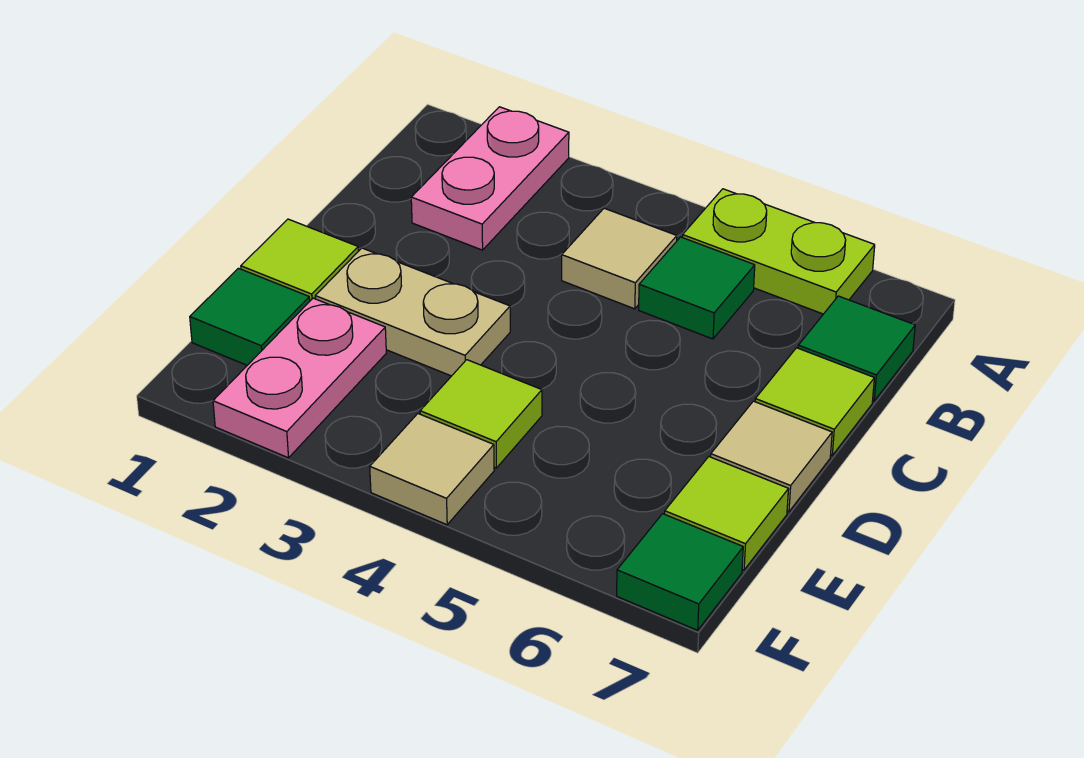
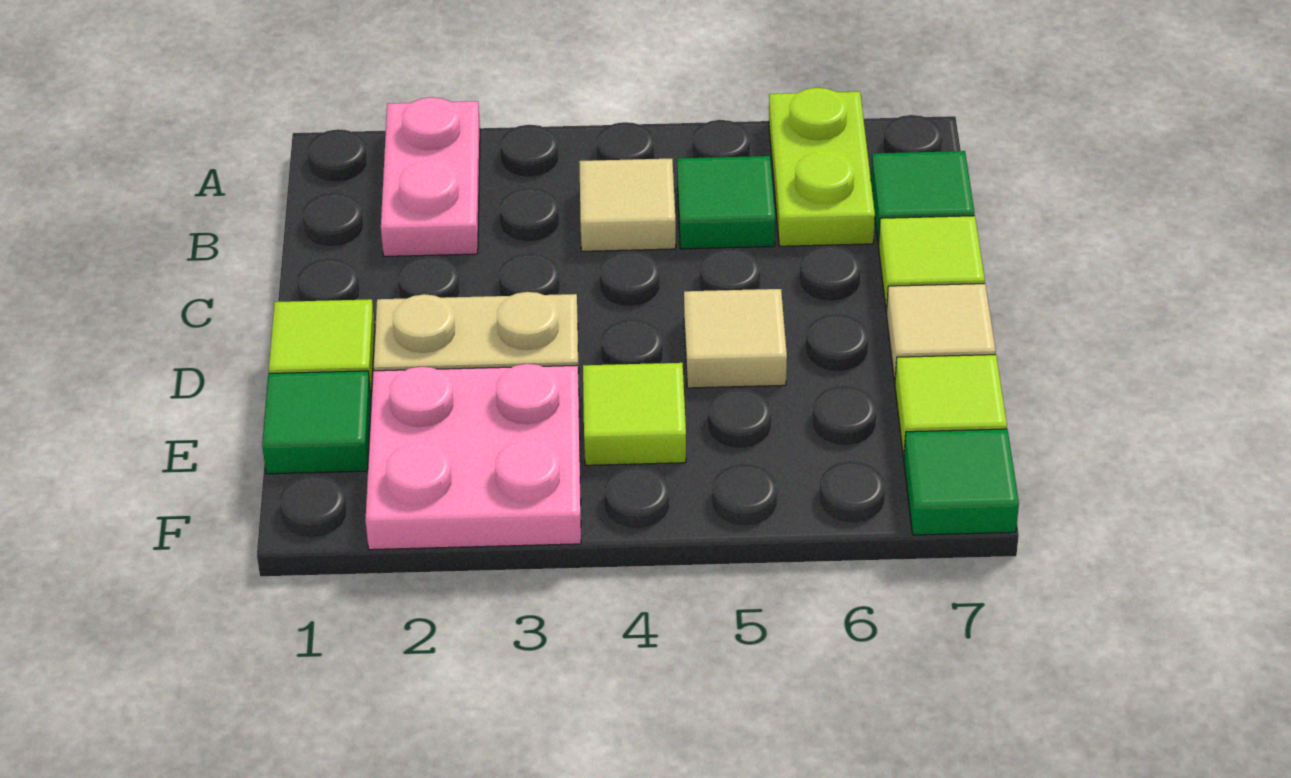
lime plate A5:A6 level 1 -> lime plate A6:B6 level 1
pink plate E2:F2 level 1 -> pink plate E2:F3 level 1
tan tile F4 level 1 -> tan tile D5 level 1

